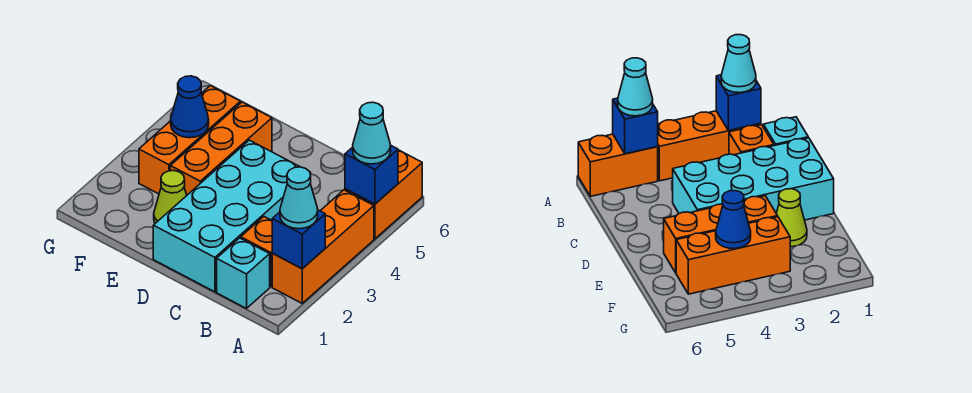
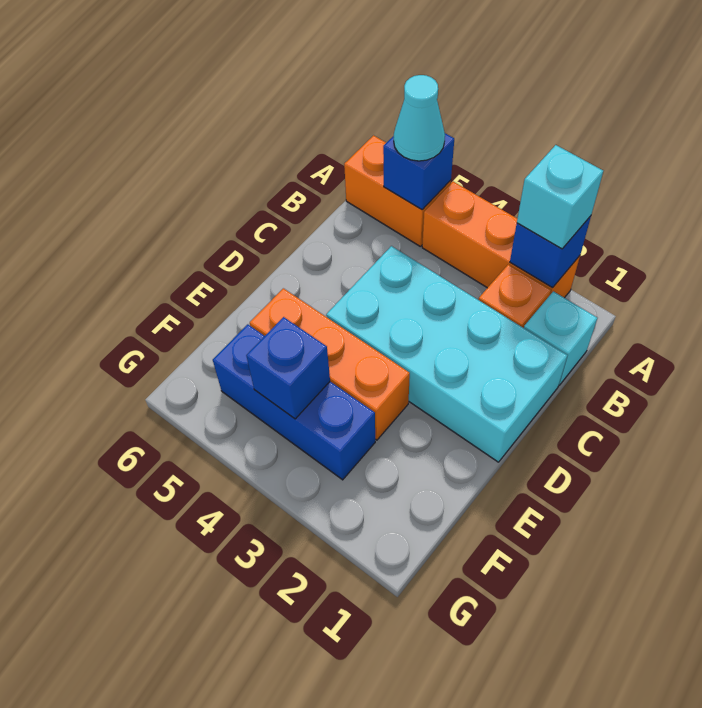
cyan cone A2 level 3 -> cyan brick A2 level 3
lime cone E2 level 1 -> none
orange brick F3:F5 level 1 -> blue brick F3:F5 level 1
blue cone F4 level 2 -> blue brick F4 level 2

